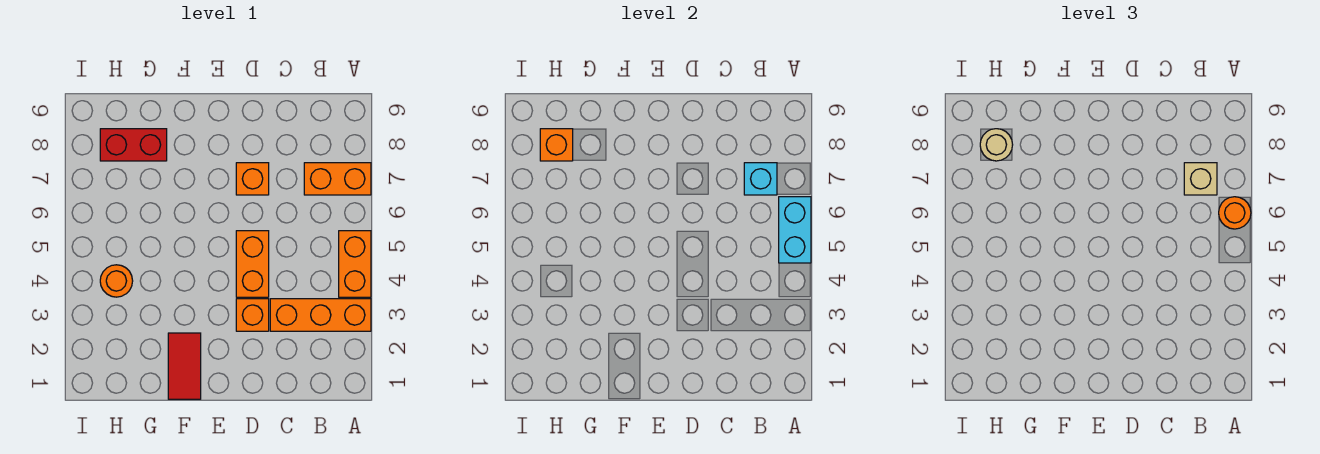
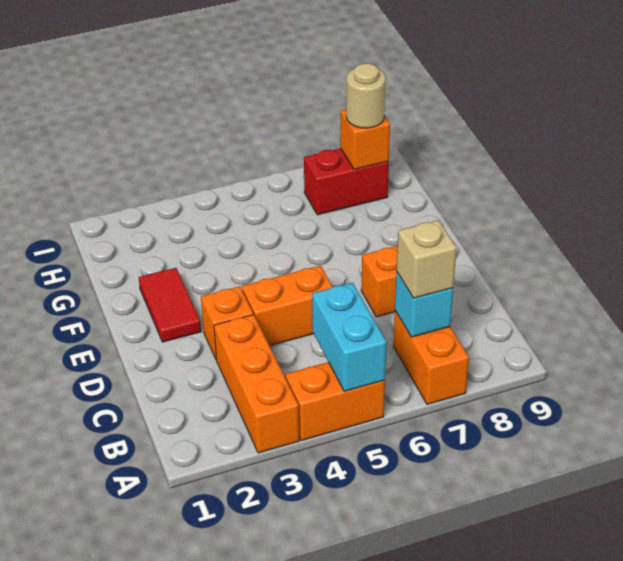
cyan brick A5:A6 level 2 -> cyan brick A5:B5 level 2
orange round brick A6 level 3 -> none
red tile F1:F2 level 1 -> red tile E2:F2 level 1
red brick G8:H8 level 1 -> red brick H7:H8 level 1
orange round brick H4 level 1 -> none

